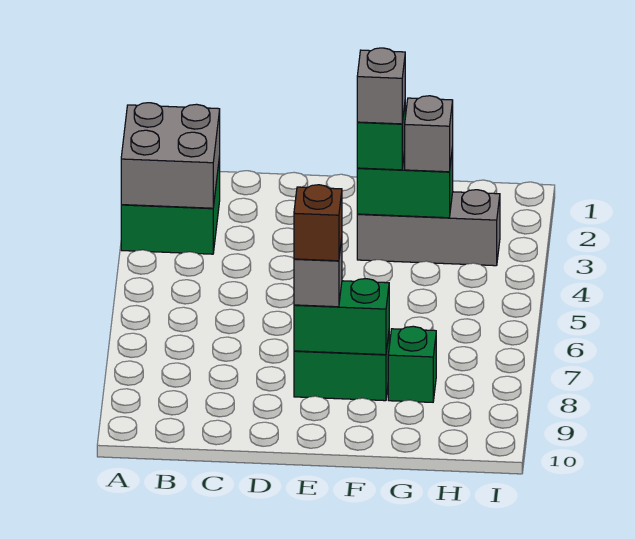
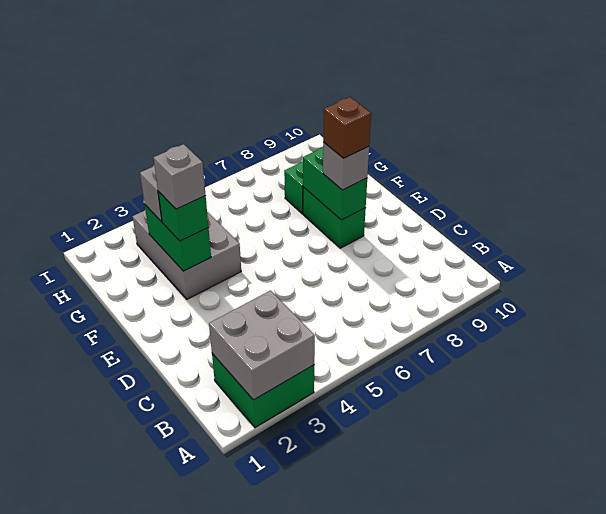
grey brick F3:H3 level 1 -> grey brick F3:H4 level 1

